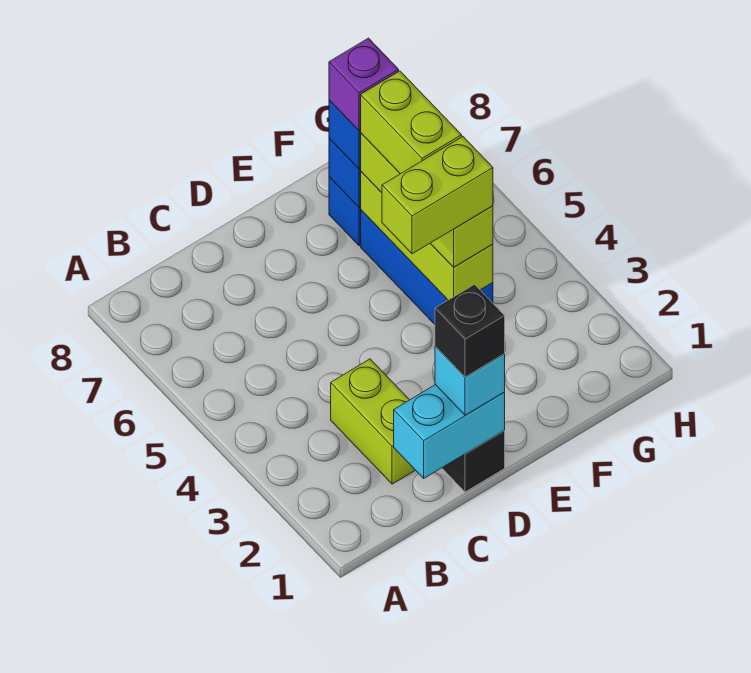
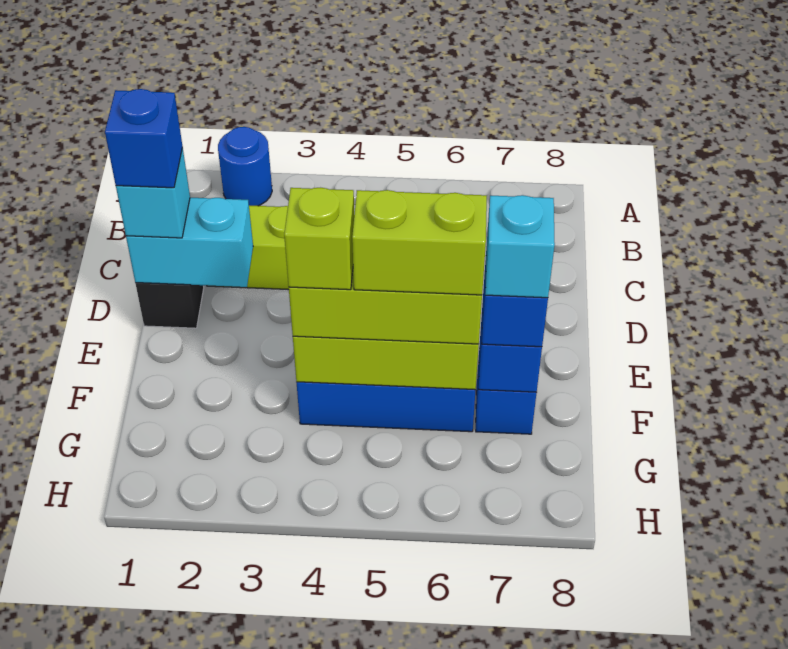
none -> blue round brick A2 level 1
cyan brick C1:D1 level 2 -> cyan brick D1:D2 level 2
black brick D1 level 4 -> blue brick D1 level 4
lime brick E4:F4 level 4 -> lime brick F4 level 4
purple brick F7 level 4 -> cyan brick F7 level 4

